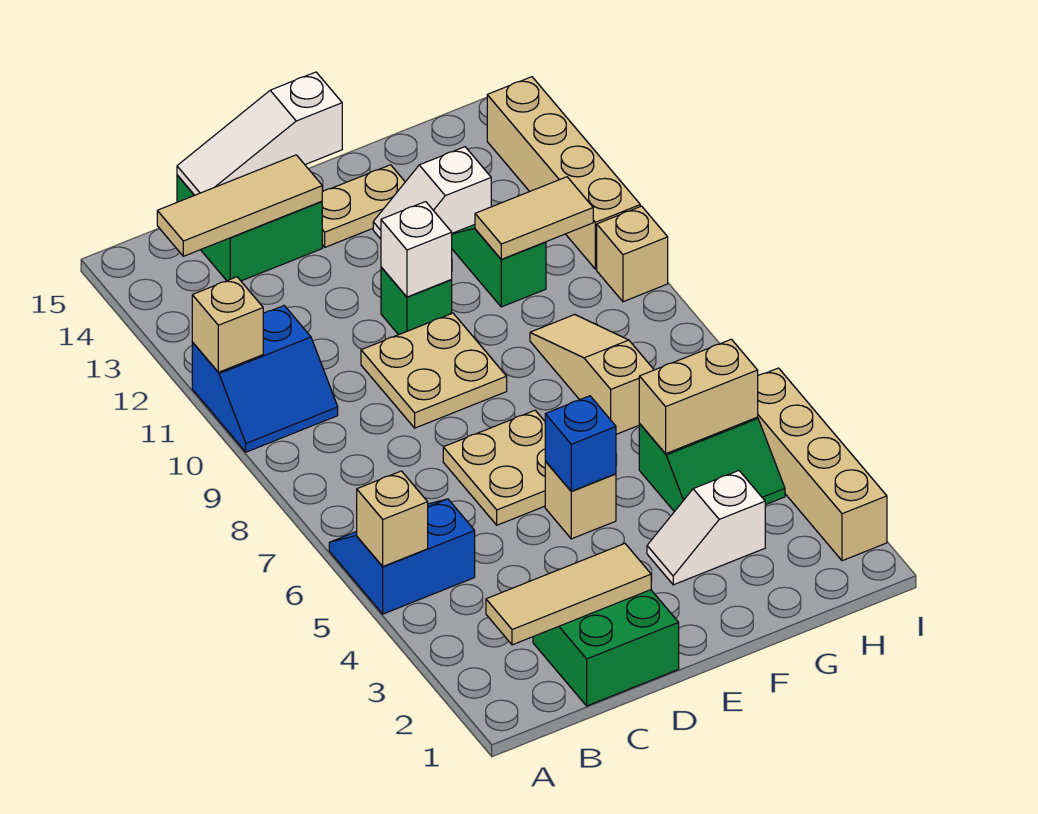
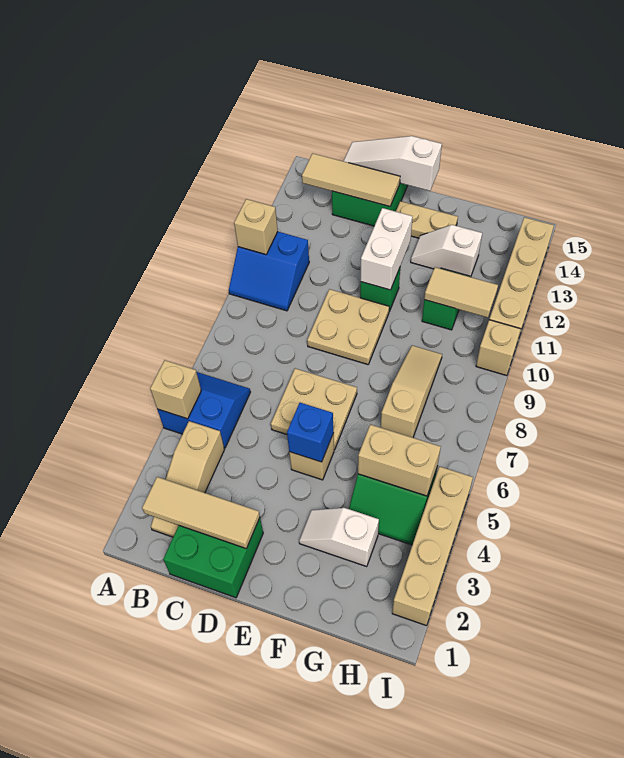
none -> tan slope B2:B4 level 1 top 4
white brick E11 level 2 -> white brick E11:E12 level 2

